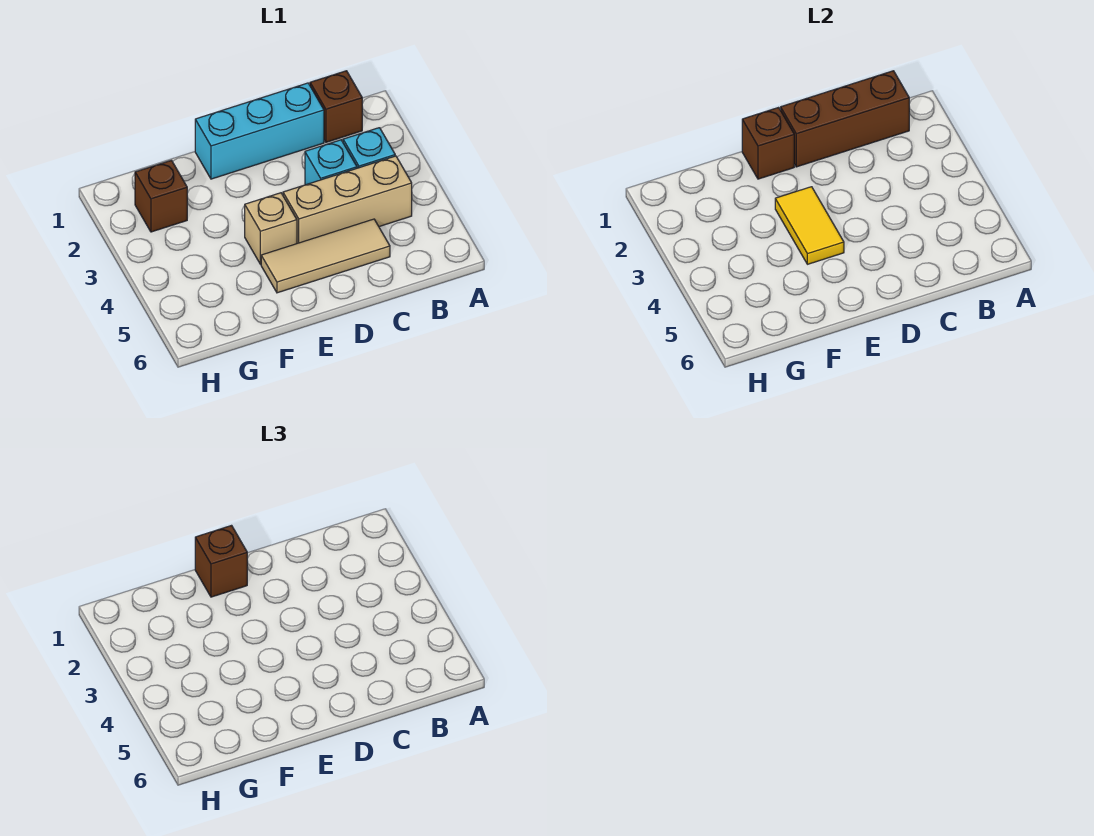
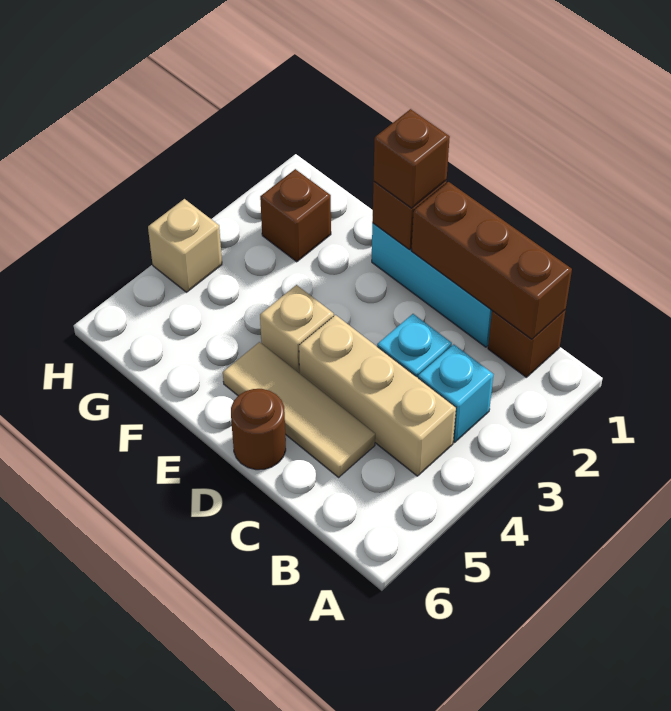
none -> brown round brick D6 level 1
yellow tile E3:E4 level 2 -> none
none -> tan brick H4 level 1

